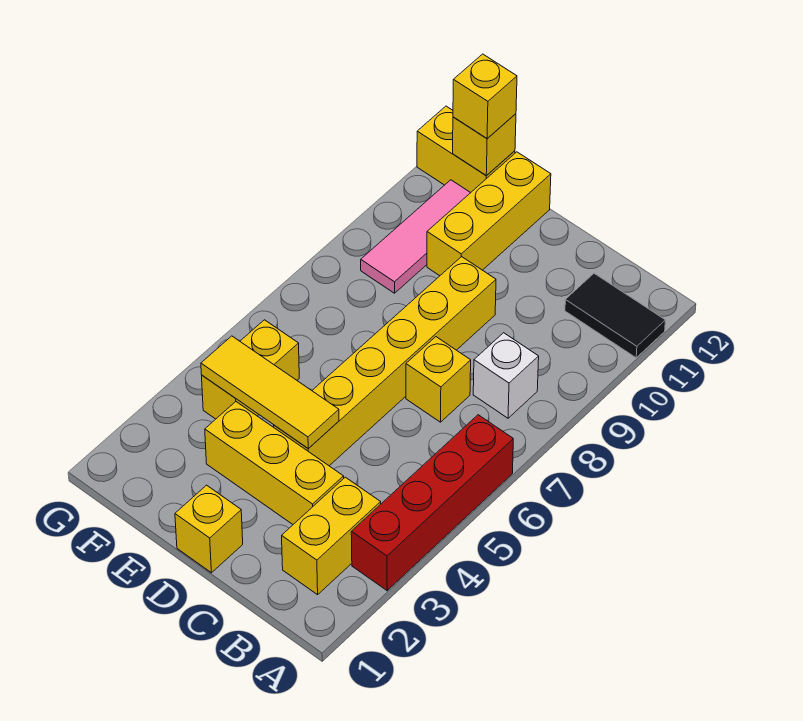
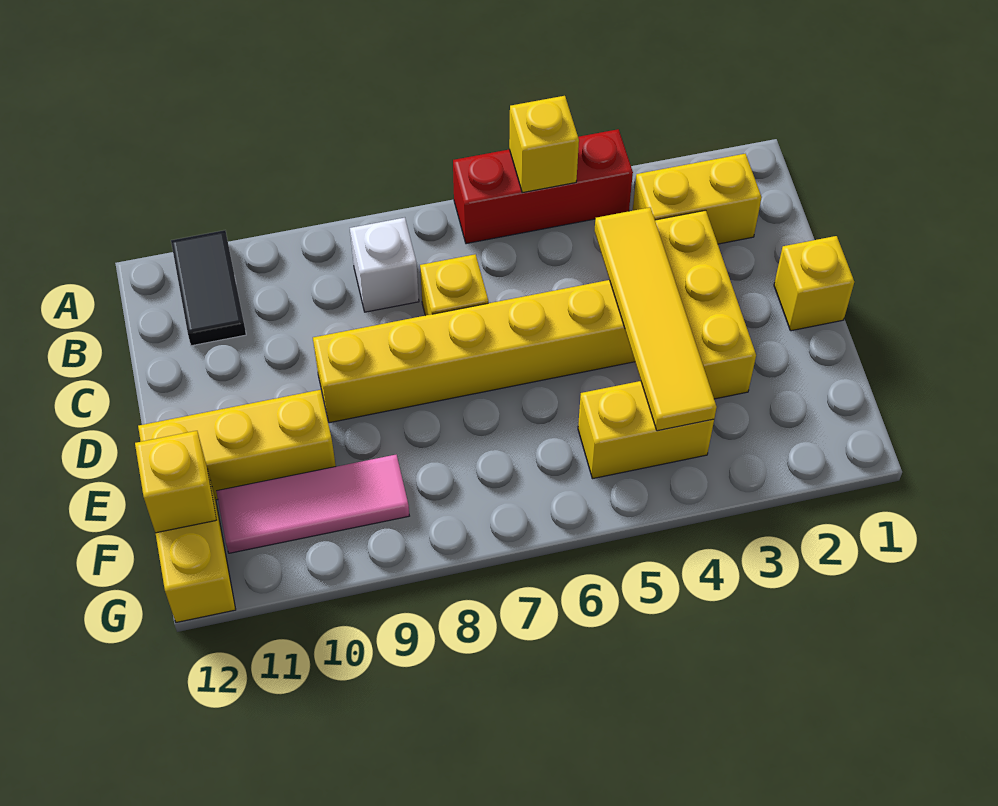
red brick A3:A6 level 1 -> red brick A4:A6 level 1
yellow tile D4:F4 level 2 -> yellow tile C4:F4 level 2
yellow brick F12 level 3 -> yellow brick A5 level 2

